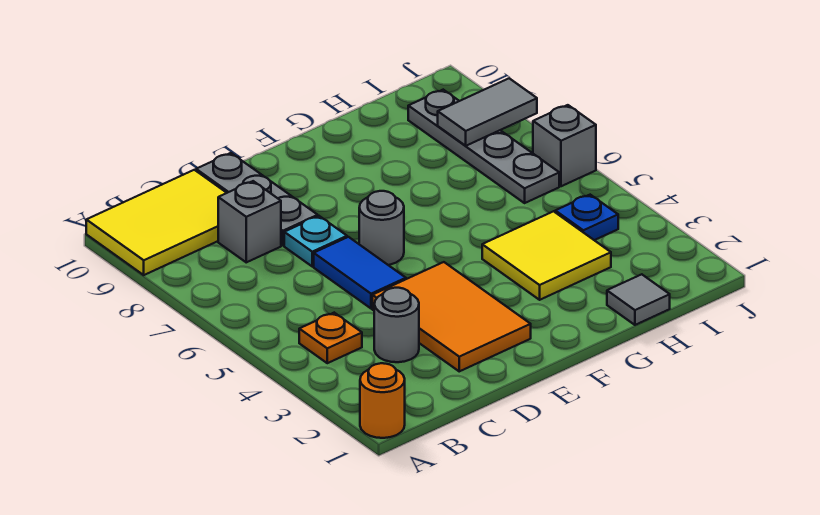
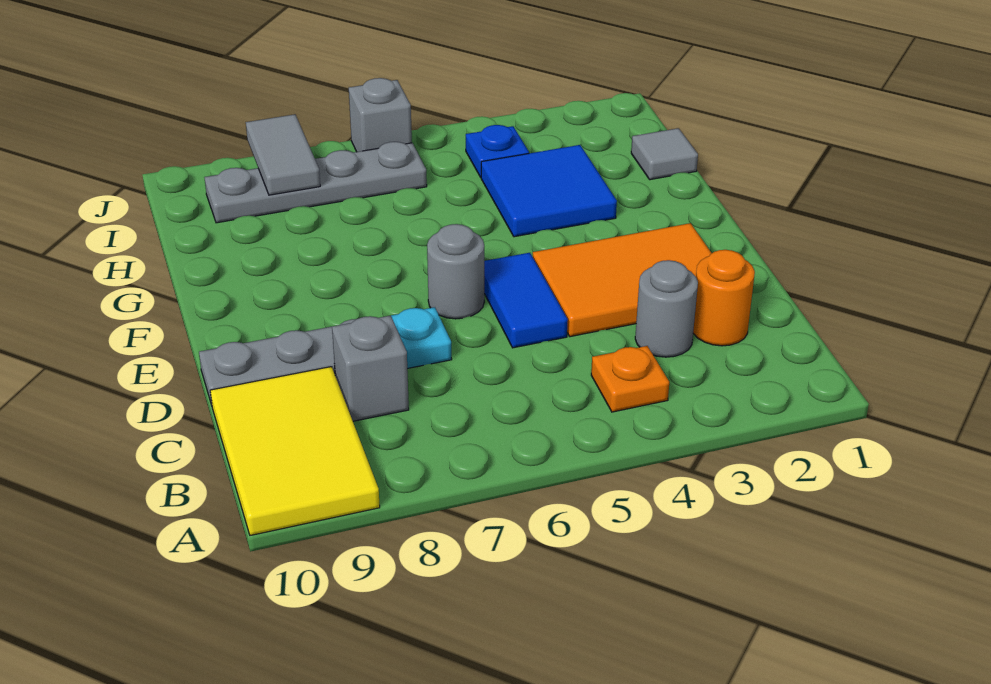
orange round brick A1 level 1 -> orange round brick C2 level 1
blue tile D5:D6 level 1 -> blue tile D5:E5 level 1
yellow tile G3:H4 level 1 -> blue tile G3:H4 level 1

